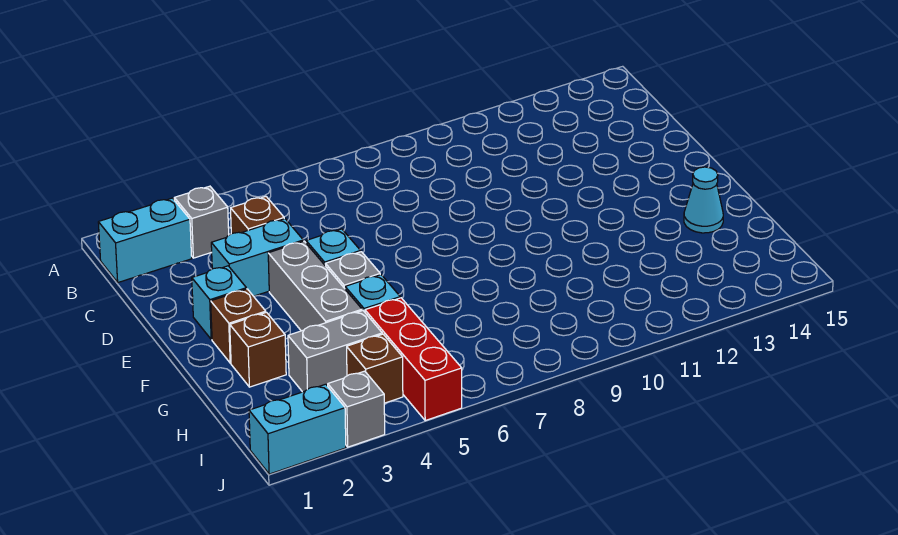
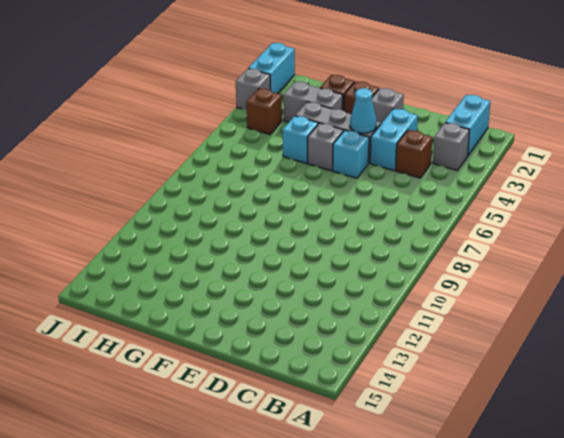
cyan brick E2 level 1 -> grey brick E2 level 1
cyan cone G14 level 1 -> cyan cone E4 level 2
grey brick H3:H4 level 1 -> grey brick G3:H3 level 1
red brick H5:J5 level 1 -> none

